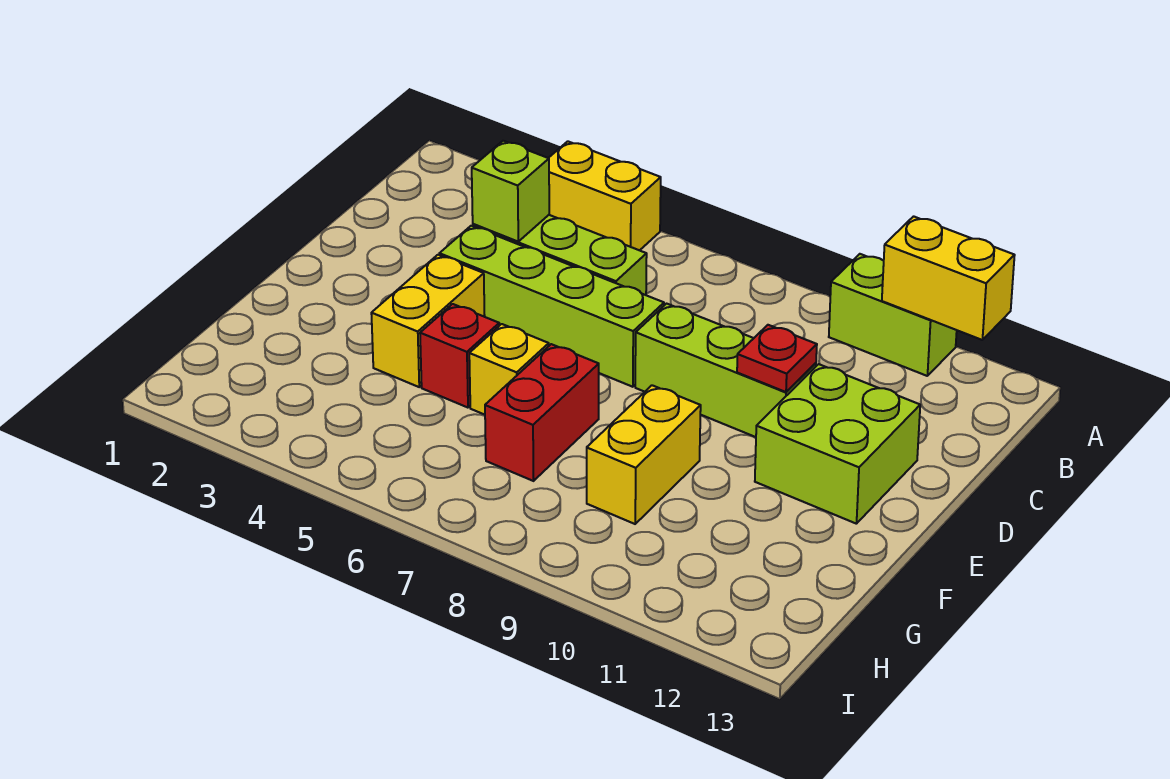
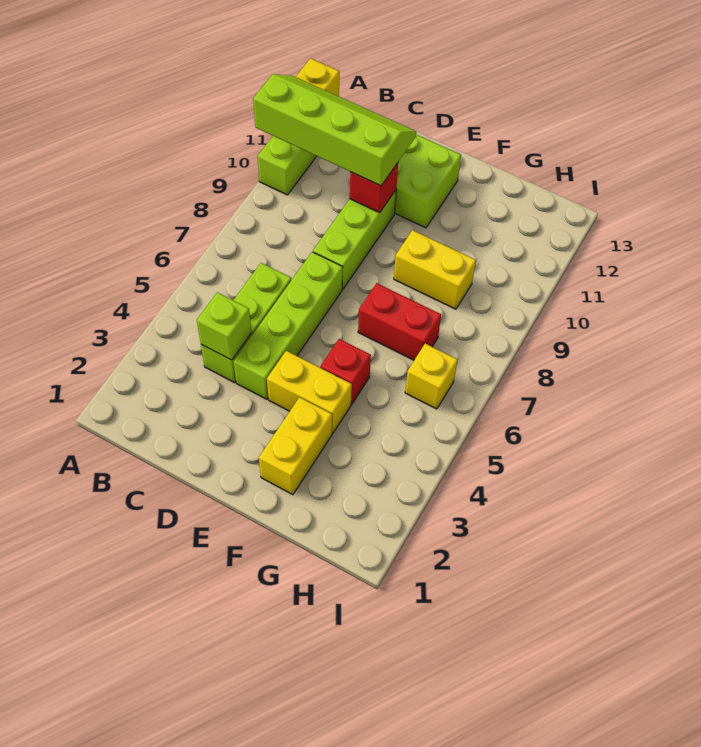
yellow brick A4:A5 level 1 -> yellow brick F2:F3 level 1
none -> lime slope A10:D11 level 3 top 10
red plate D10 level 2 -> red brick D10 level 2
yellow brick F6 level 1 -> yellow brick H6 level 1

